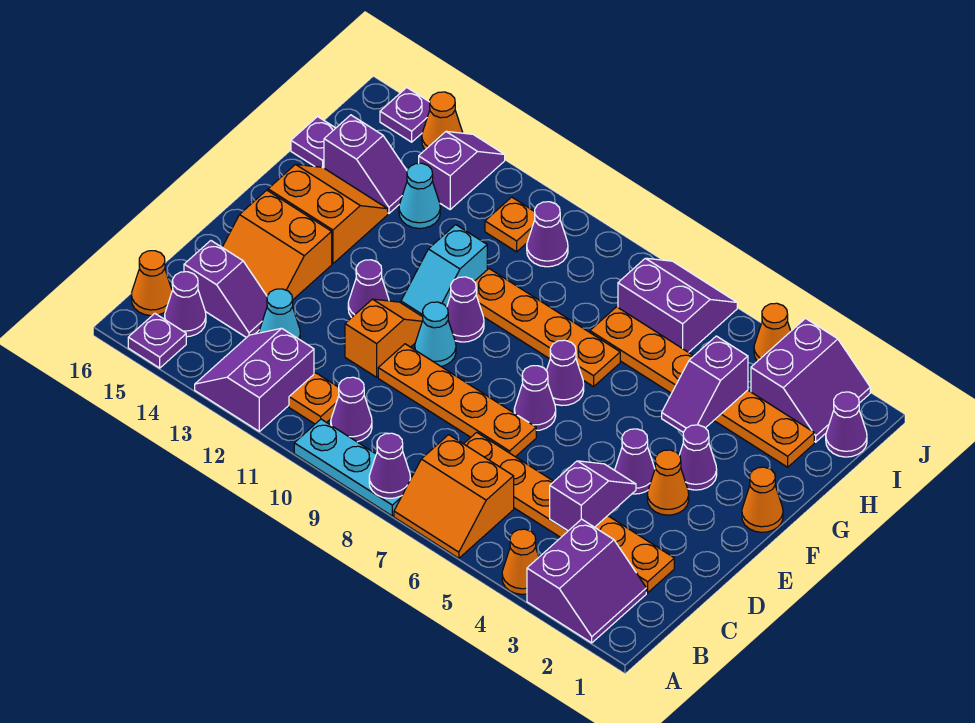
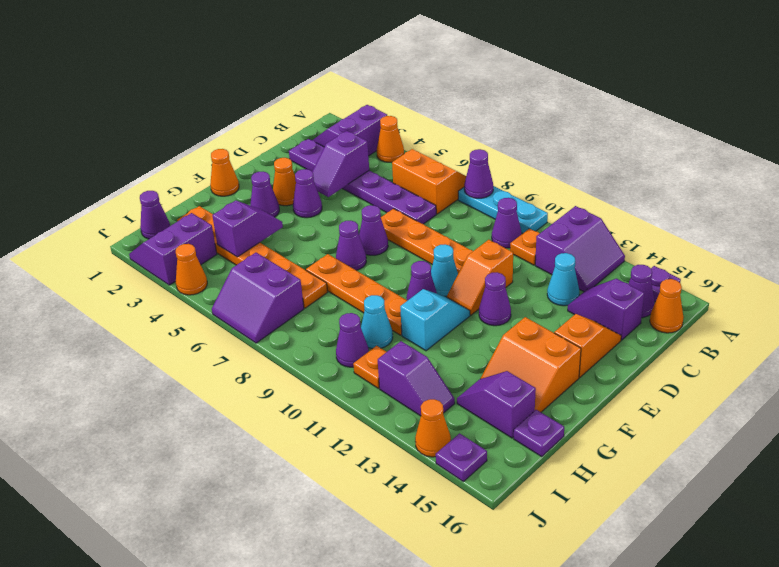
orange plate C2:C7 level 1 -> purple plate C2:C7 level 1
orange slope D14:E15 level 1 top E -> orange slope D15:E15 level 1 top E
cyan cone H13 level 1 -> cyan cone H10 level 1
purple slope I13:J13 level 1 top I -> purple slope I12:I13 level 1 top 12

